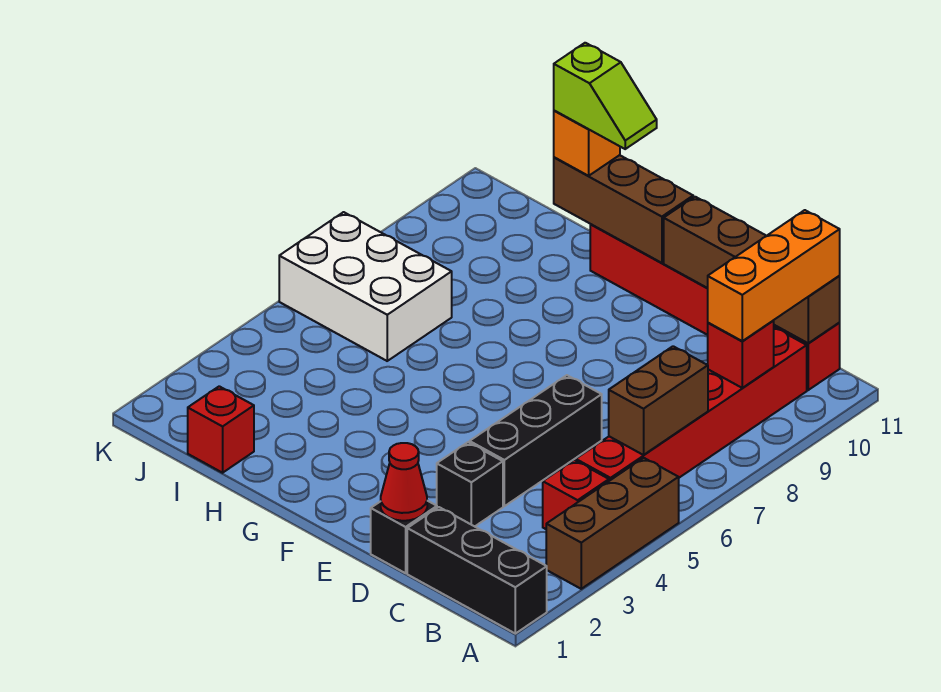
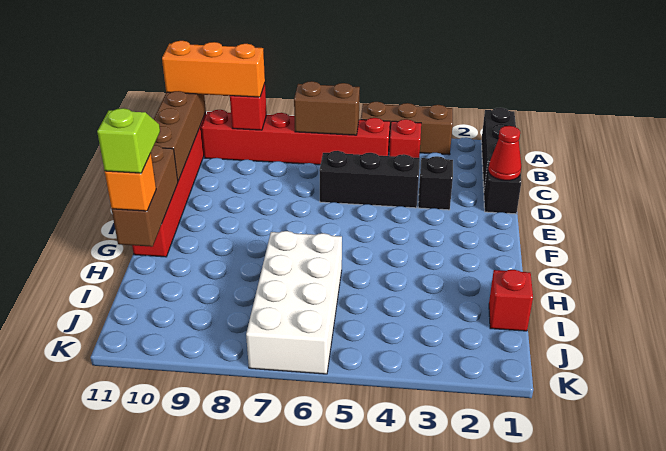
white brick I6:K7 level 1 -> white brick H6:K7 level 1

